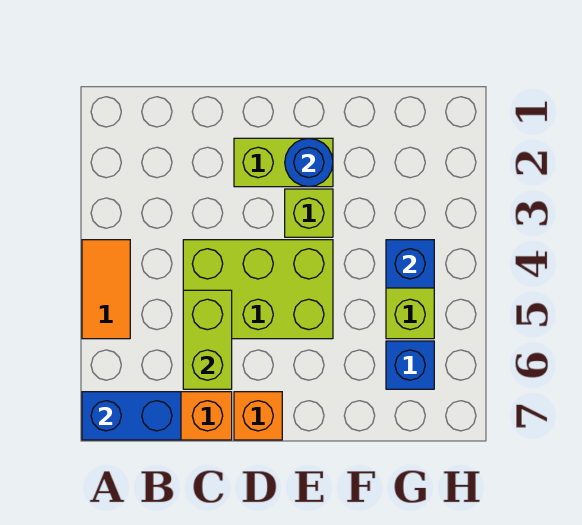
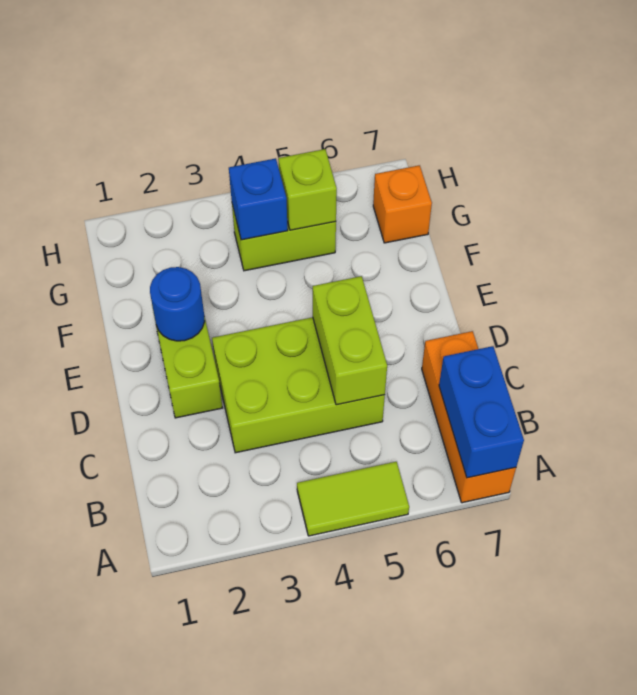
orange tile A4:A5 level 1 -> lime tile A4:A5 level 1
lime brick C4:E5 level 1 -> lime brick C3:D5 level 1
lime brick C5:C6 level 2 -> lime brick C5:D5 level 2
orange brick D7 level 1 -> orange brick G7 level 1
lime brick E3 level 1 -> lime brick G5 level 2
blue brick G6 level 1 -> none

